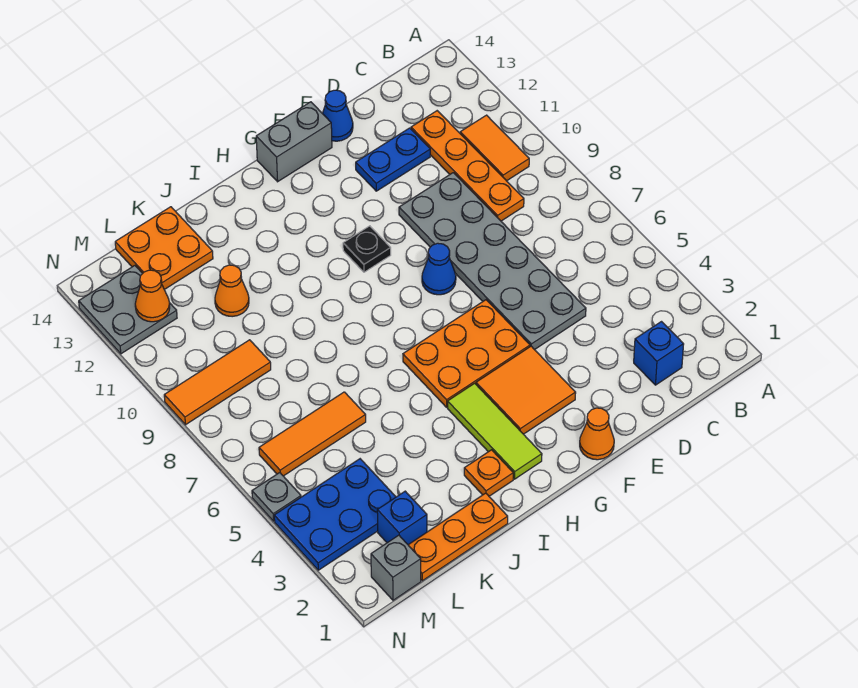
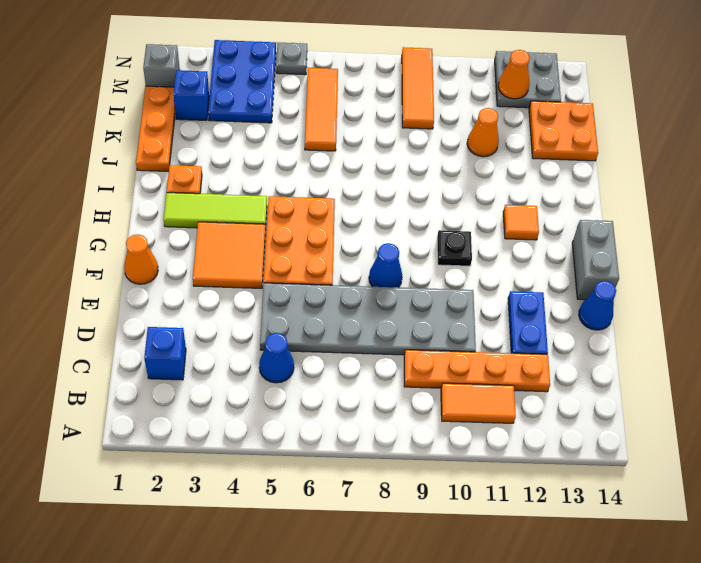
none -> blue cone C5 level 1
none -> orange tile H12 level 1

